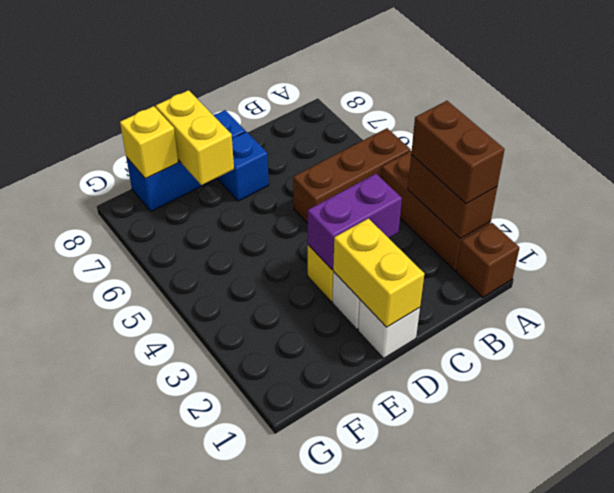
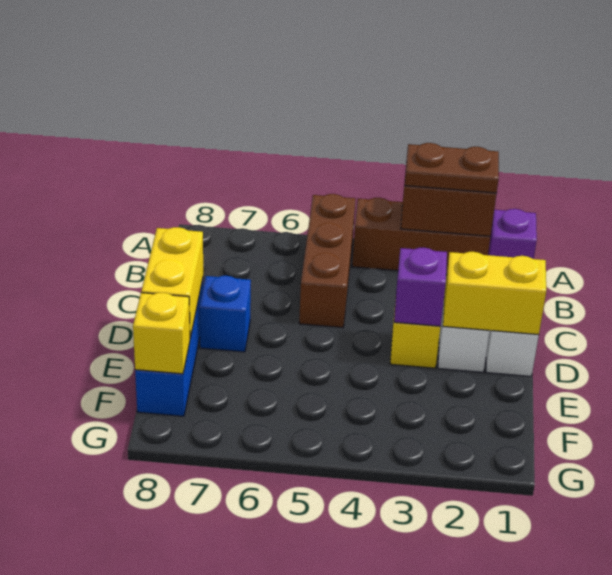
brown brick A1 level 1 -> purple brick A1 level 1
brown brick A2:A3 level 3 -> brown plate A2:A3 level 3
purple brick C3:D3 level 2 -> purple brick D3 level 2
yellow brick E7:E8 level 2 -> yellow brick D8:E8 level 2

